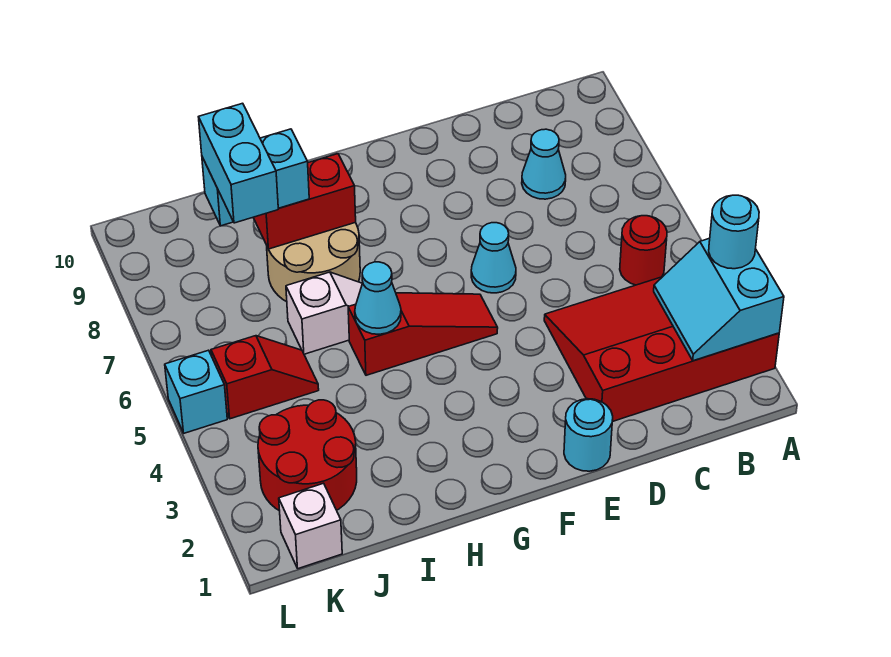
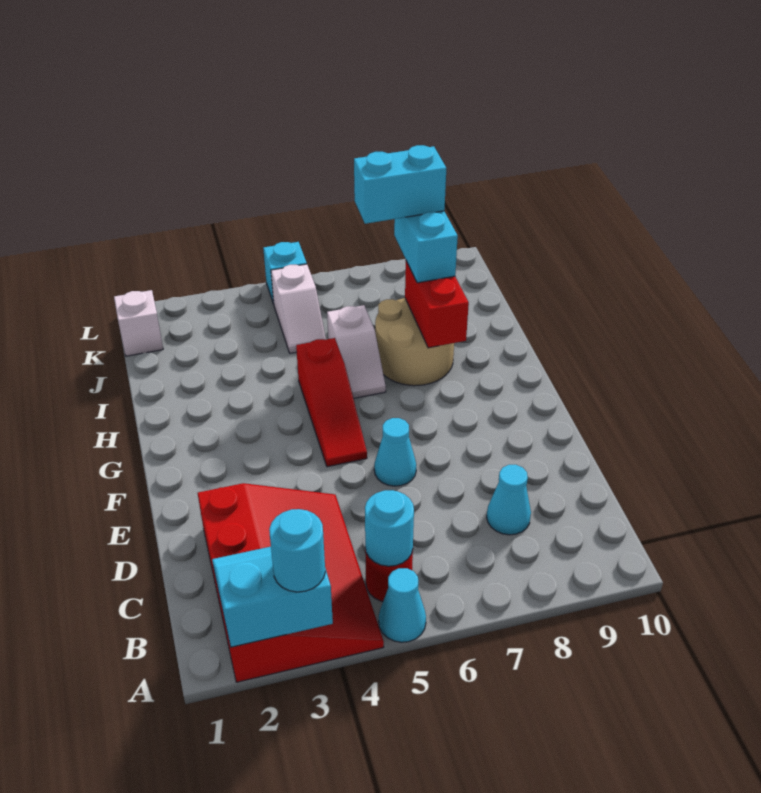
cyan round brick E1 level 1 -> cyan round brick B5 level 2
cyan cone H5 level 2 -> cyan cone A5 level 1
red round brick J2:K3 level 1 -> none
red slope J5:K5 level 1 top K -> white slope J5:K5 level 1 top K

